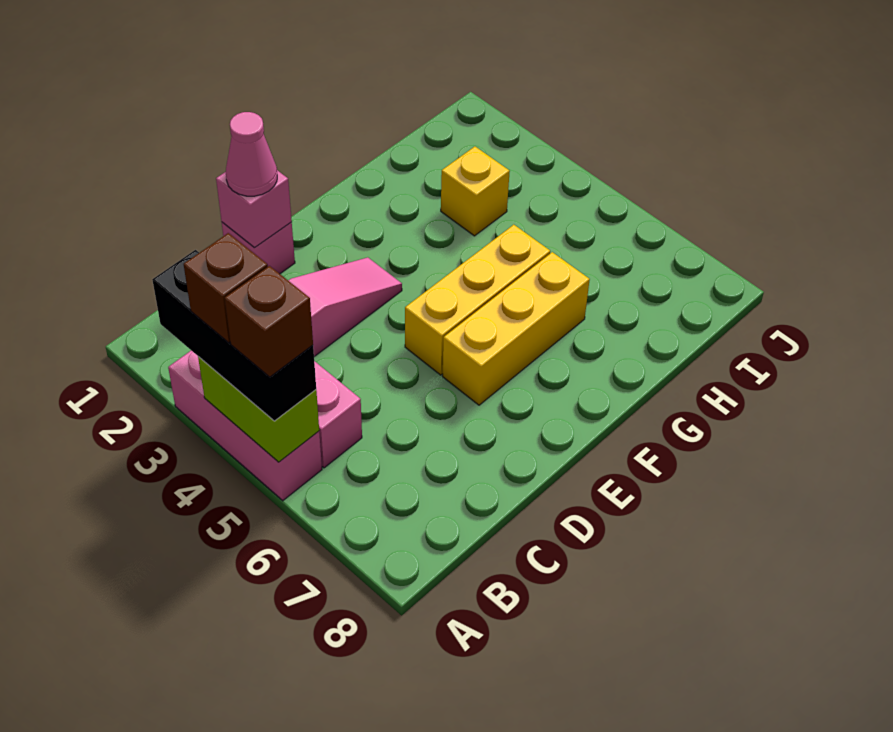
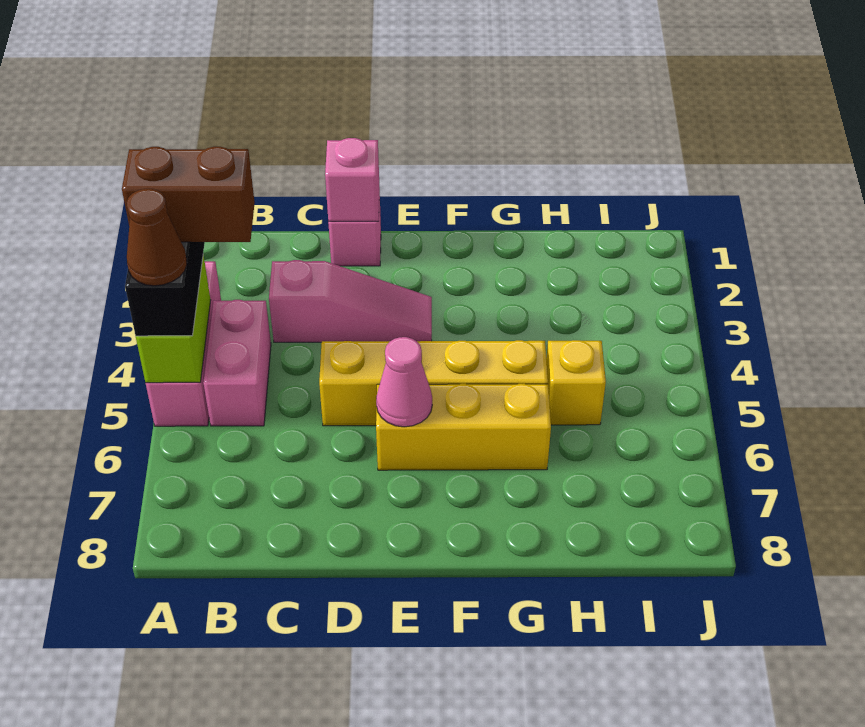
brown brick A4 level 4 -> brown brick A4:B4 level 4
brown brick A5 level 4 -> brown cone A5 level 4
pink cone D1 level 3 -> pink cone E6 level 2
yellow brick E5:G5 level 1 -> yellow brick D5:G5 level 1
yellow brick H3 level 1 -> yellow brick H5 level 1

